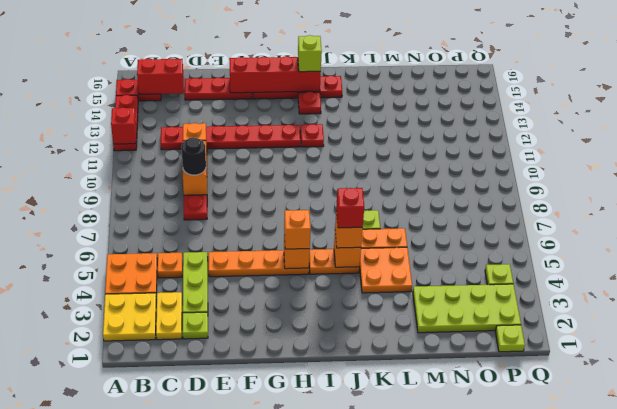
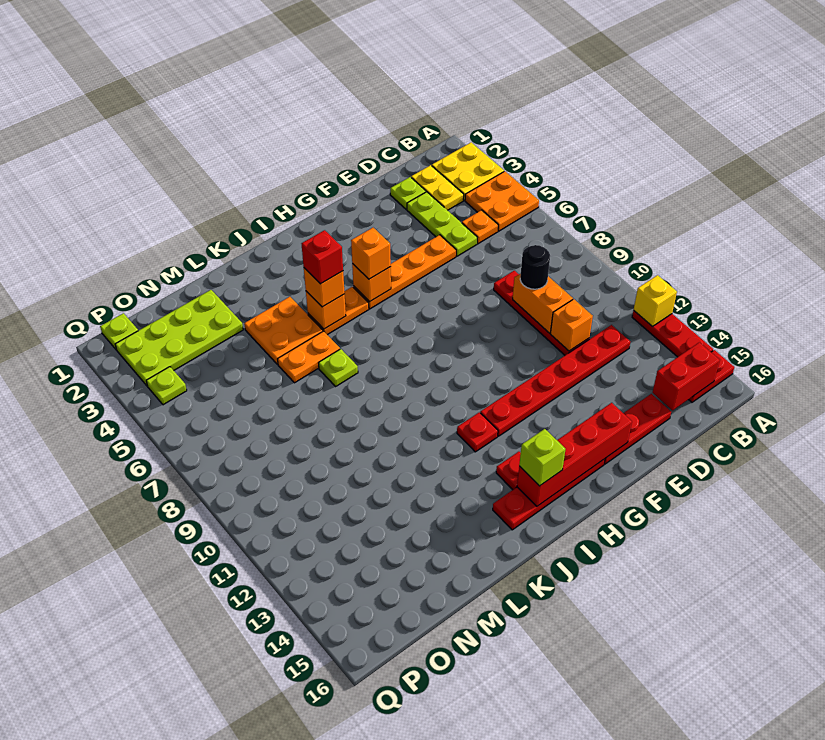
red brick A12 level 2 -> yellow brick A12 level 2

